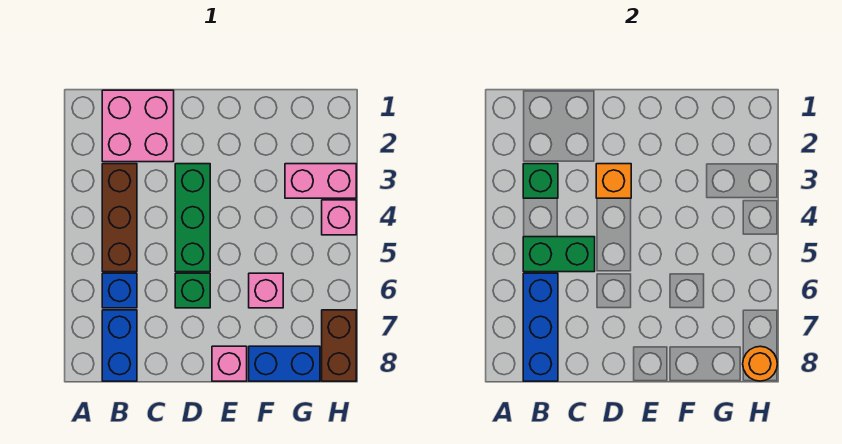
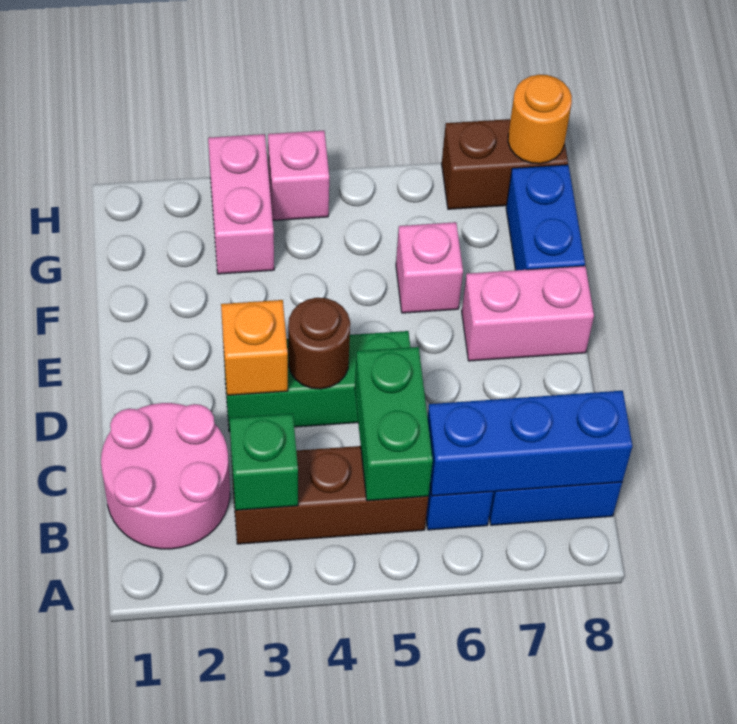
pink brick B1:C2 level 1 -> pink round brick B1:C2 level 1
none -> brown round brick D4 level 2
green brick D6 level 1 -> none
pink brick E8 level 1 -> pink brick E7:E8 level 1

